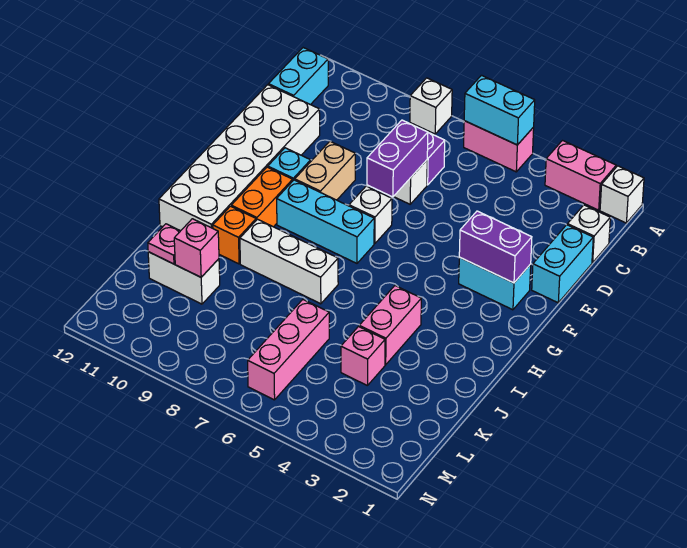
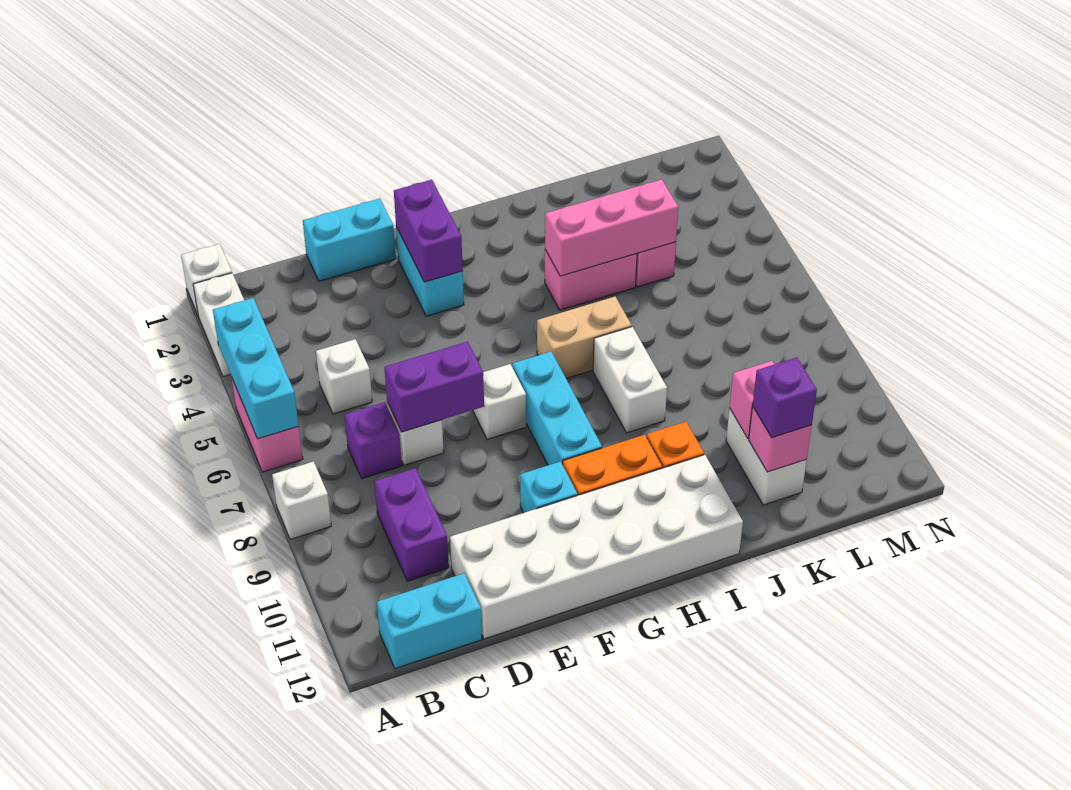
pink brick A2:A3 level 1 -> white brick A2:A3 level 1
cyan brick A5:A6 level 2 -> cyan brick A4:A6 level 2
white brick C1 level 1 -> white brick C5 level 1
none -> purple brick C9:C10 level 1
tan brick E9:F9 level 1 -> tan brick H6:I6 level 1
white brick I7:I9 level 1 -> white brick I7:I8 level 1
pink brick K6:M6 level 1 -> pink brick I4:K4 level 2
pink plate K11 level 2 -> pink brick K11 level 2
none -> purple brick K11 level 3

